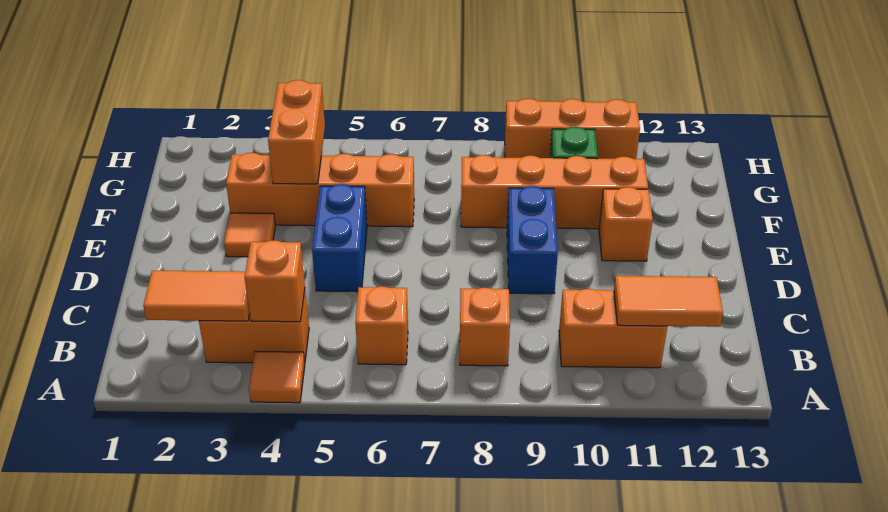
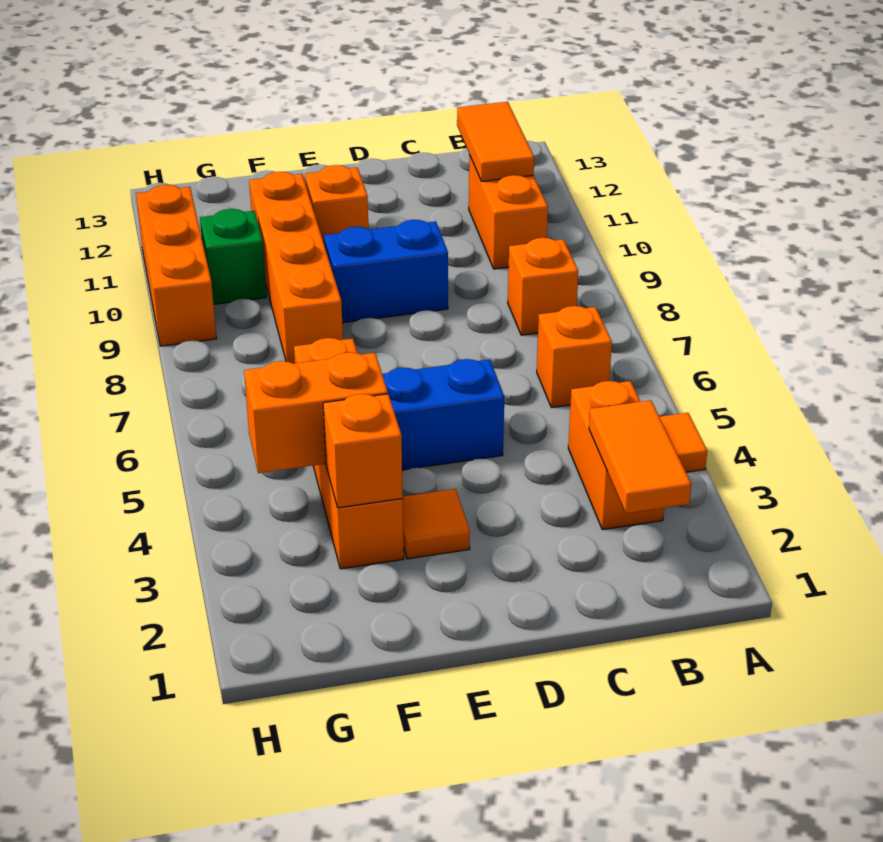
orange brick B4 level 2 -> orange brick F3 level 2

